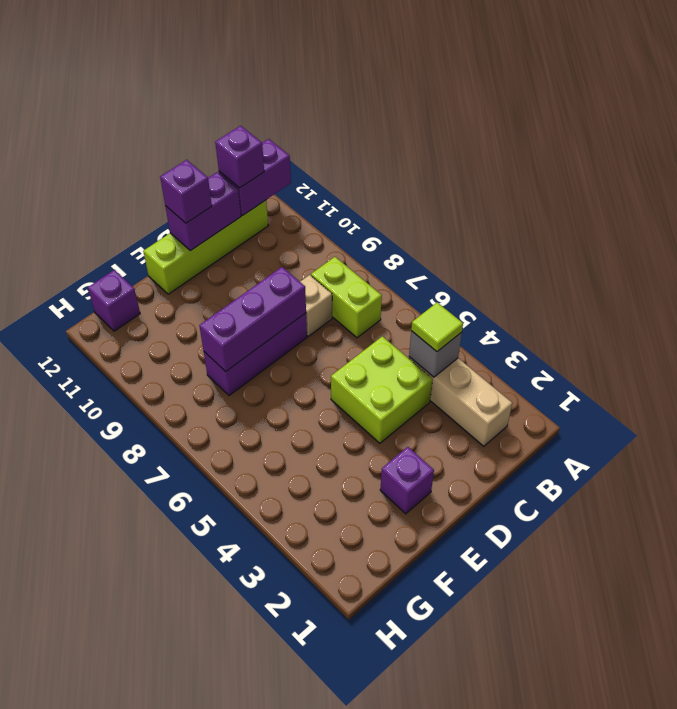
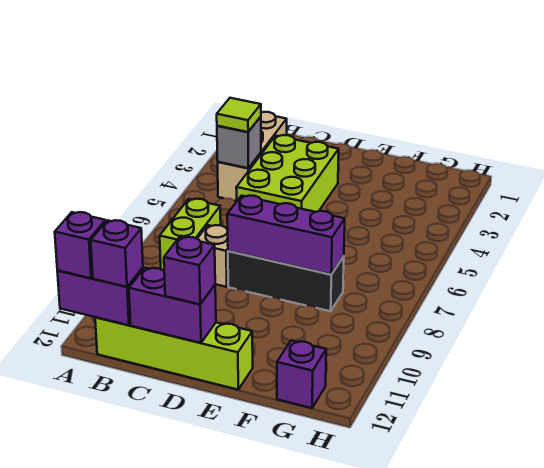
lime brick C4:D5 level 1 -> lime brick C3:D5 level 1
purple brick D8:F8 level 1 -> black brick D8:F8 level 1
purple brick E2 level 1 -> purple brick A12 level 3

